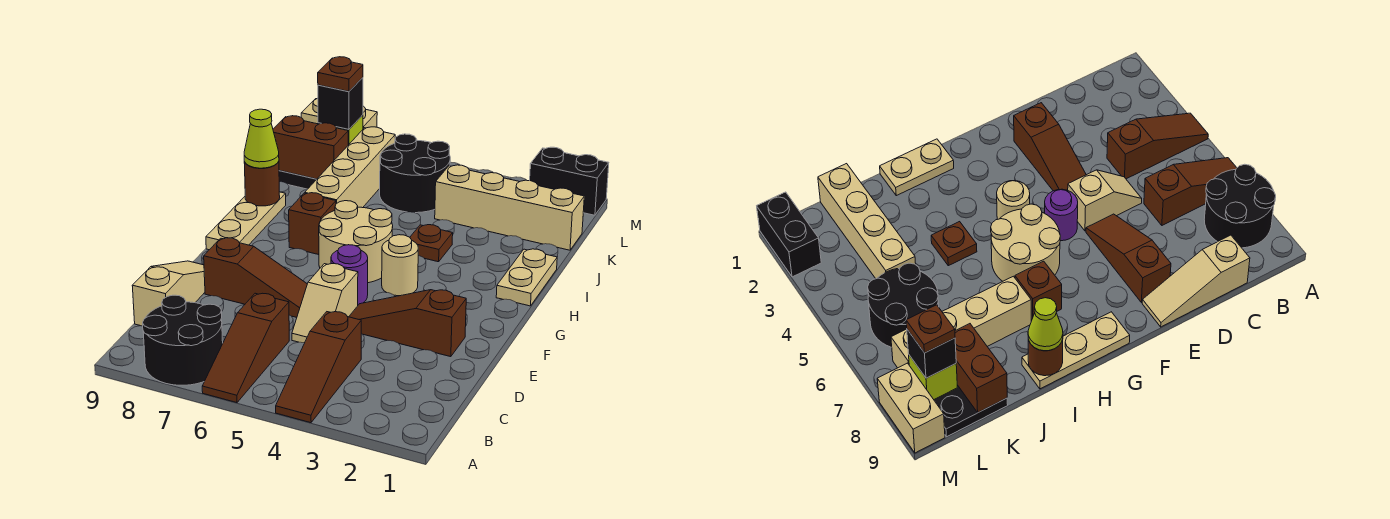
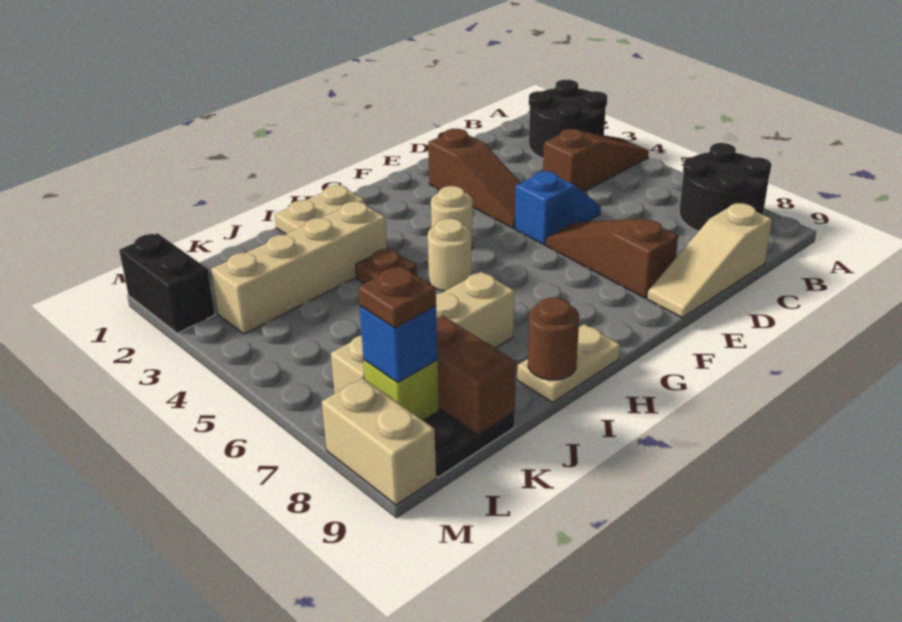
brown slope A6:C6 level 1 top C -> none
tan slope D5:E5 level 1 top E -> blue slope D5:E5 level 1 top E
purple round brick F5 level 1 -> none
tan round brick G5:H6 level 1 -> tan round brick H5 level 1
tan plate G9:I9 level 1 -> tan plate H9:I9 level 1
brown brick H7 level 1 -> none
lime cone I9 level 3 -> none
tan brick K1:K4 level 1 -> tan brick I3:L3 level 1
black round brick K5:L6 level 1 -> black round brick A2:B3 level 1
black brick L8 level 3 -> blue brick L8 level 3

